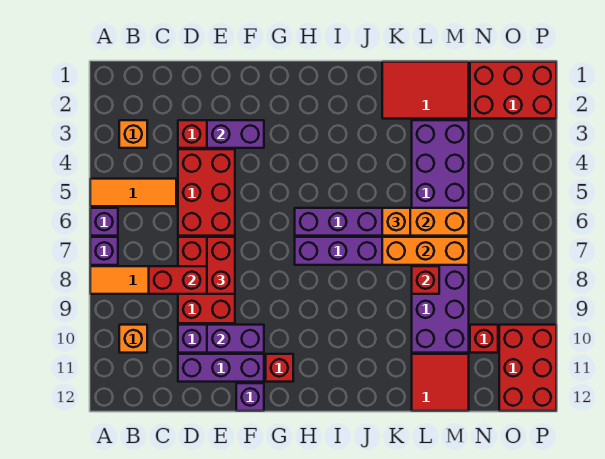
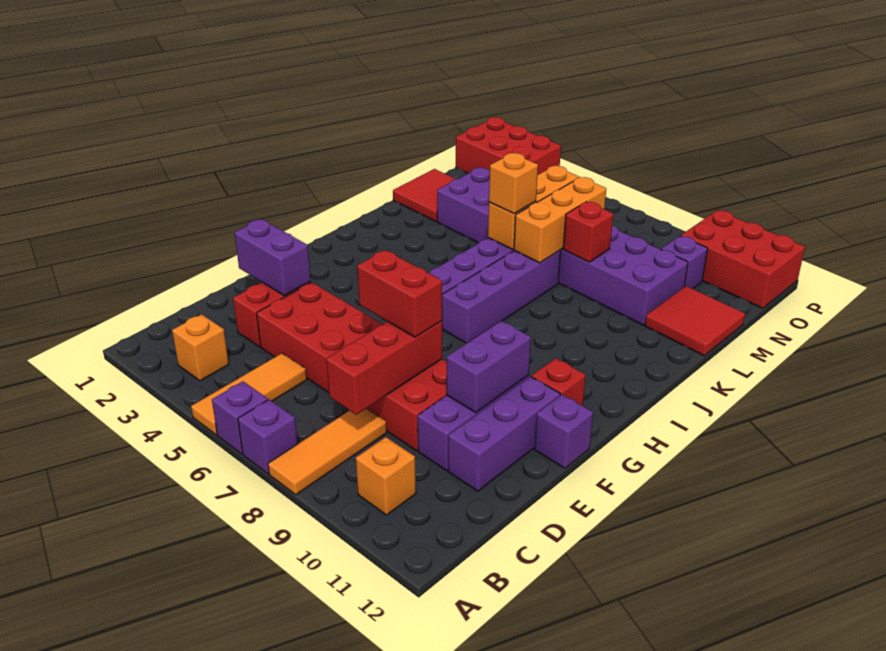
purple brick E3:F3 level 2 -> purple brick E2:E3 level 2
red tile K1:M2 level 1 -> red tile L1:M2 level 1
red brick N1:P2 level 1 -> red brick O1:P3 level 1
red brick N10 level 1 -> purple brick N10 level 1

